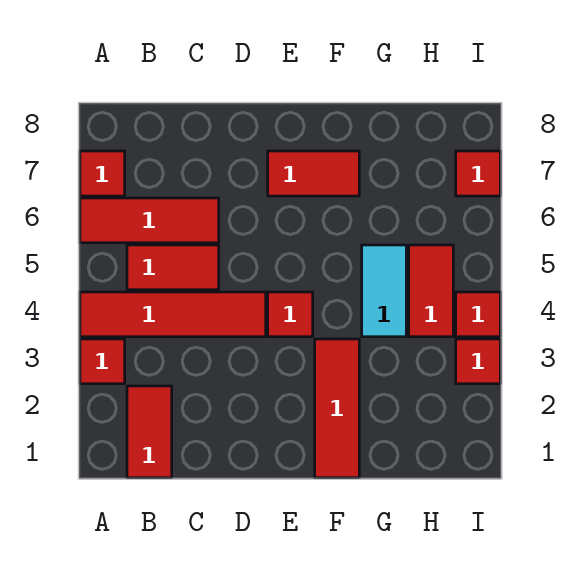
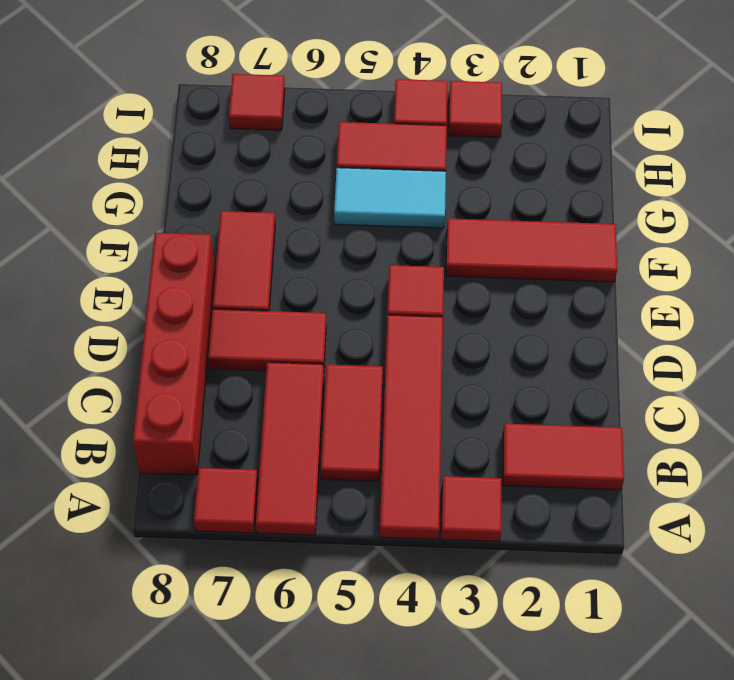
none -> red brick B8:E8 level 1
none -> red tile D6:D7 level 1

